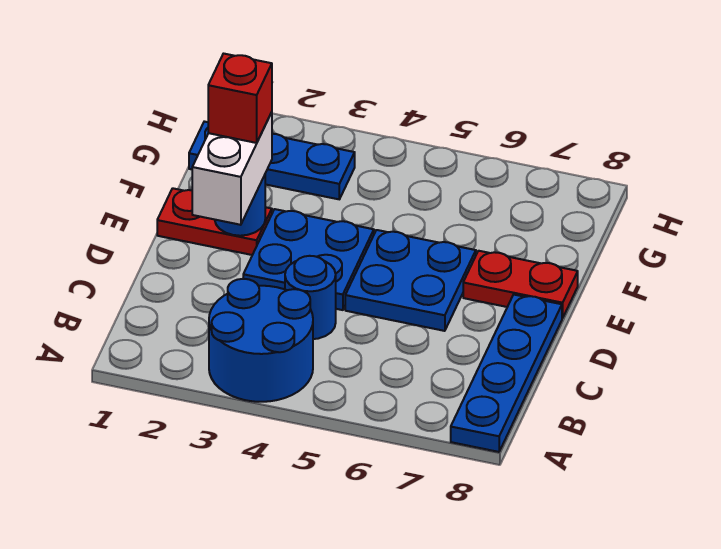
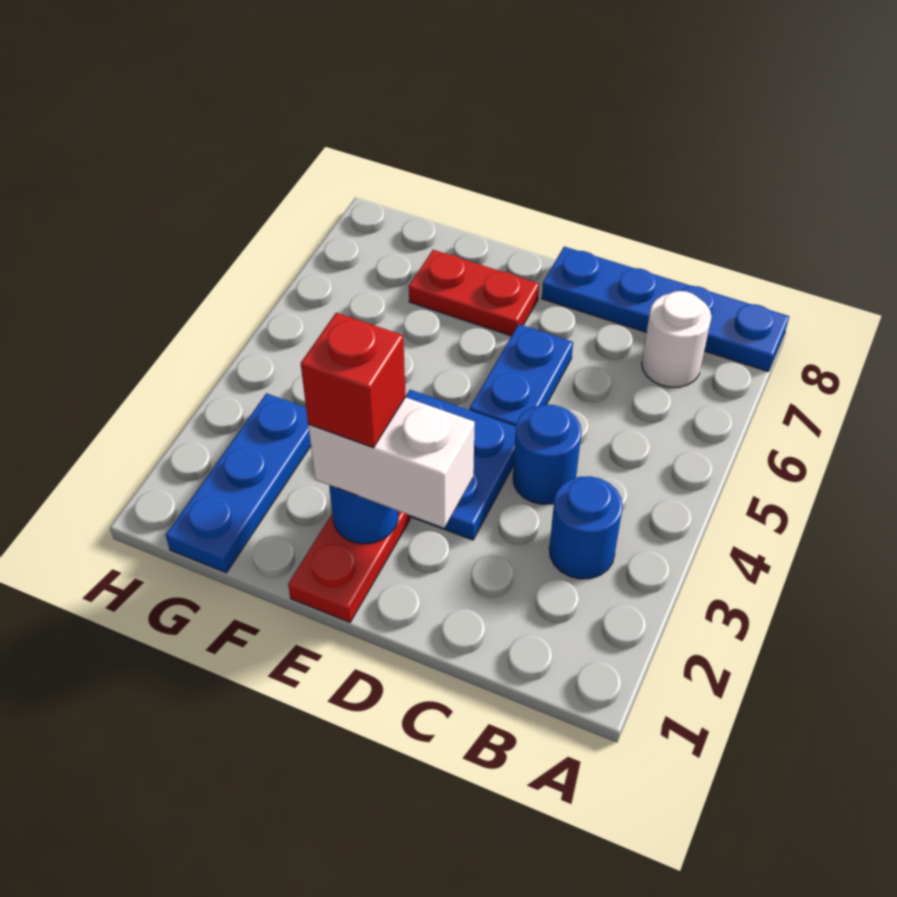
blue round brick A3:B4 level 1 -> blue round brick B3 level 1
none -> white round brick B7 level 1
blue plate D5:E6 level 1 -> blue plate D5:D6 level 1
red plate E7:E8 level 1 -> red plate E7:F7 level 1

